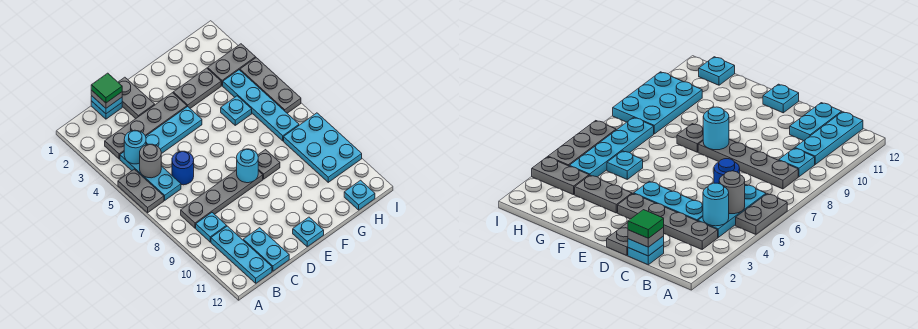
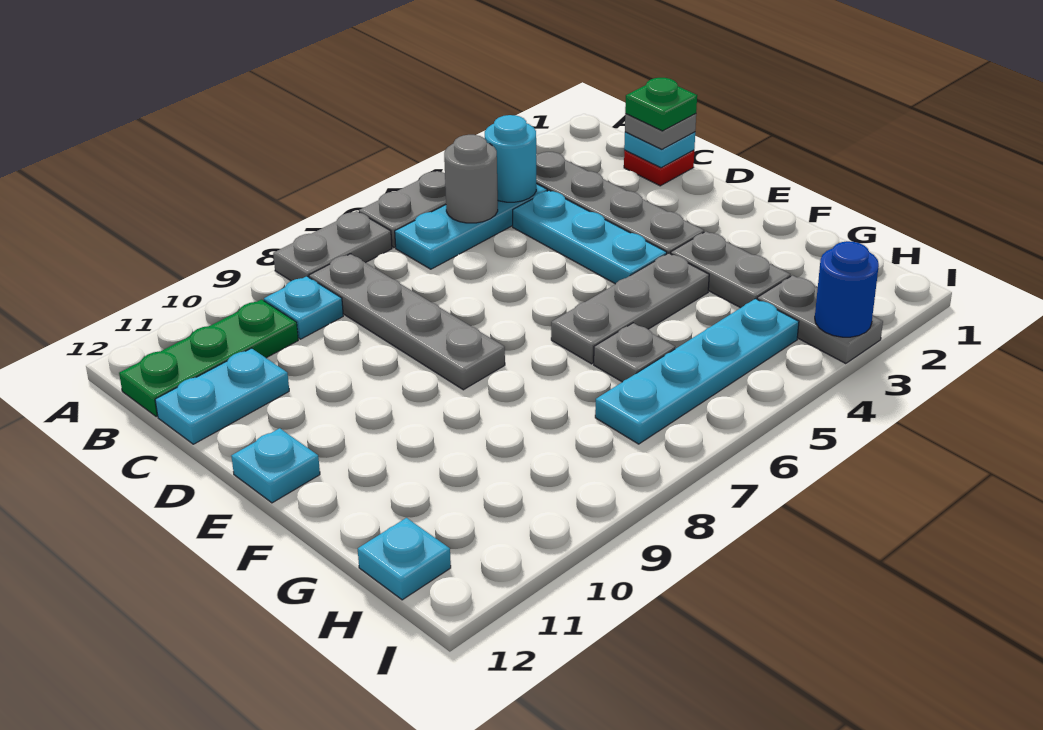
cyan plate B10:B12 level 1 -> green plate B10:B12 level 1
cyan plate C1 level 1 -> red plate C1 level 1
green tile C1 level 4 -> green plate C1 level 4
blue round brick C6 level 1 -> blue round brick I3 level 2
grey plate D1:D2 level 1 -> grey plate A7:A8 level 1
cyan round brick E8 level 2 -> none
grey plate F8 level 1 -> grey plate G6 level 1
cyan plate G5 level 1 -> none
cyan plate H8:I10 level 1 -> none
grey plate I4:I6 level 1 -> grey plate F4:F6 level 1

